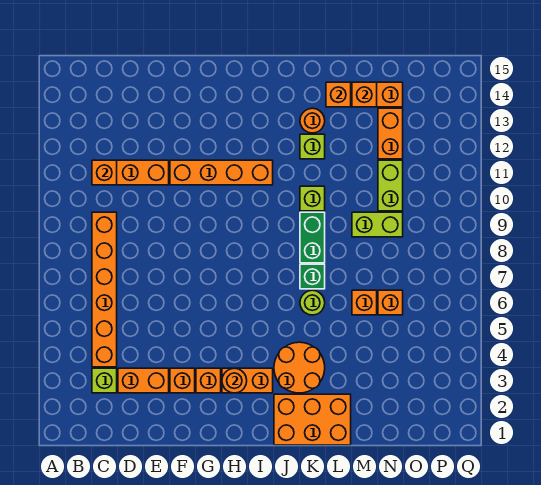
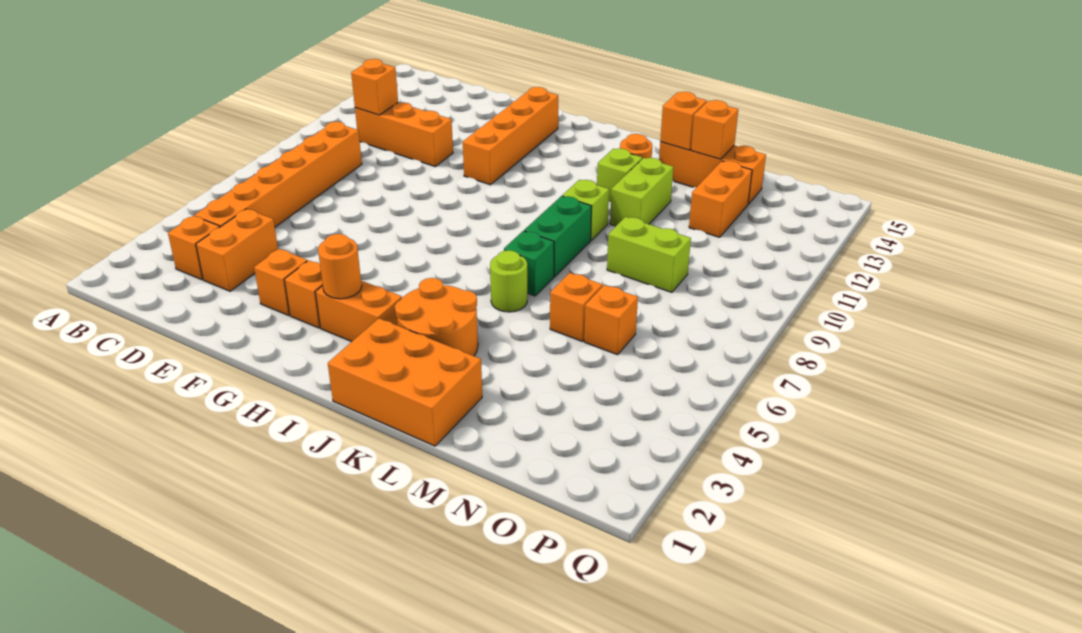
lime brick C3 level 1 -> orange brick C3 level 1
orange brick D3:E3 level 1 -> orange brick D3:D4 level 1
orange brick F11:I11 level 1 -> orange brick G11:G14 level 1
lime brick N10:N11 level 1 -> lime brick L11:L12 level 1

